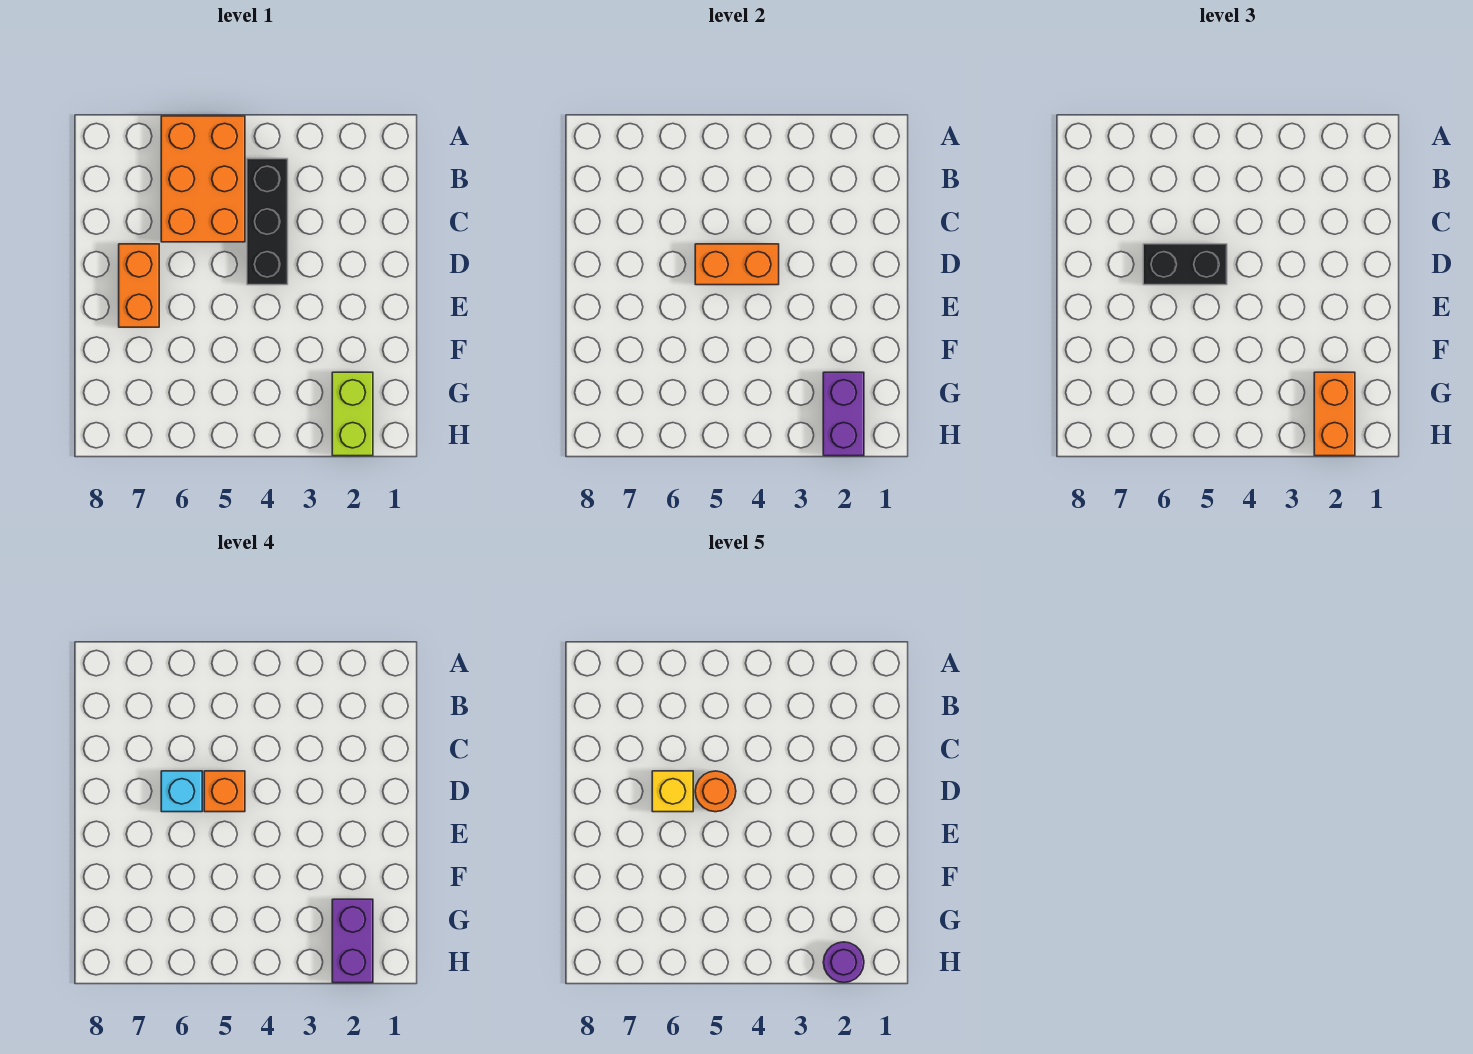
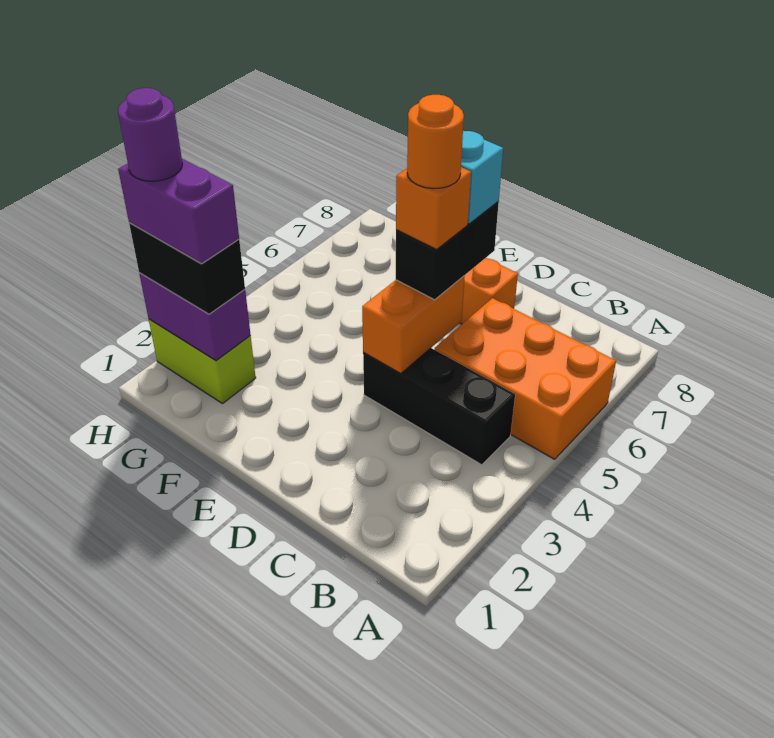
yellow brick D6 level 5 -> none
orange brick G2:H2 level 3 -> black brick G2:H2 level 3

